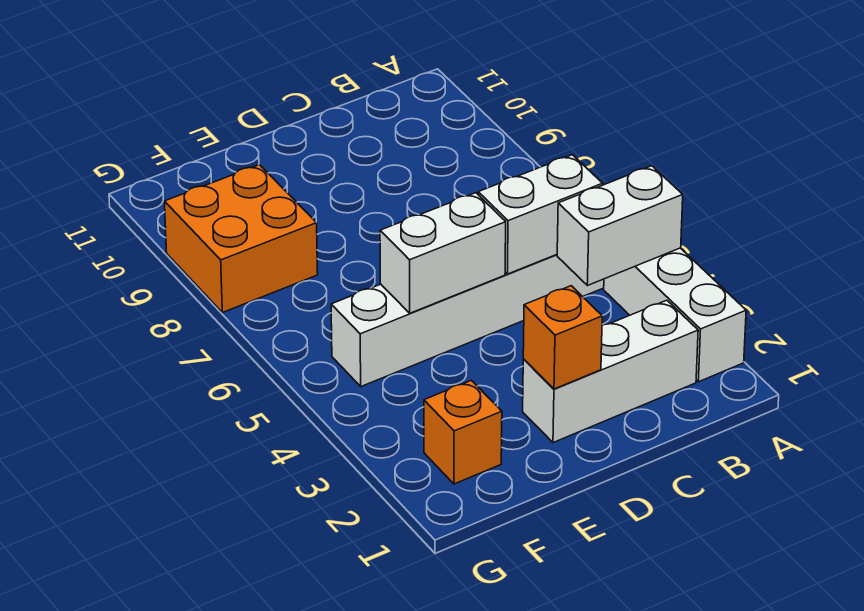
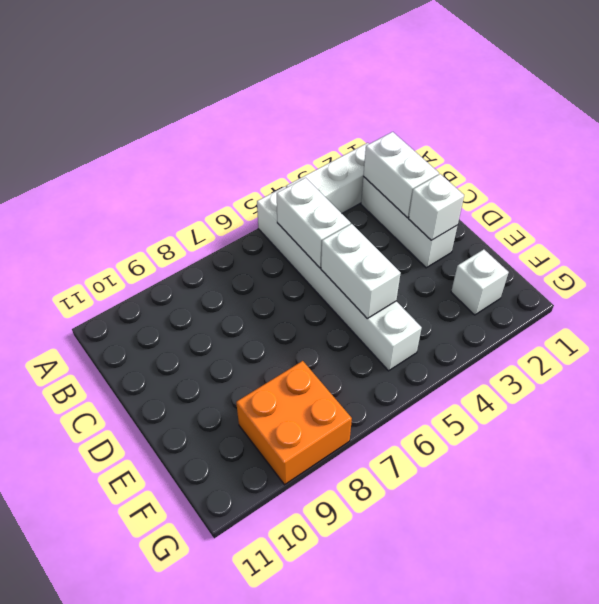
white brick A4:B4 level 2 -> white brick B2:C2 level 2
orange brick D2 level 2 -> white brick D2 level 2
orange brick F2 level 1 -> white brick F2 level 1

